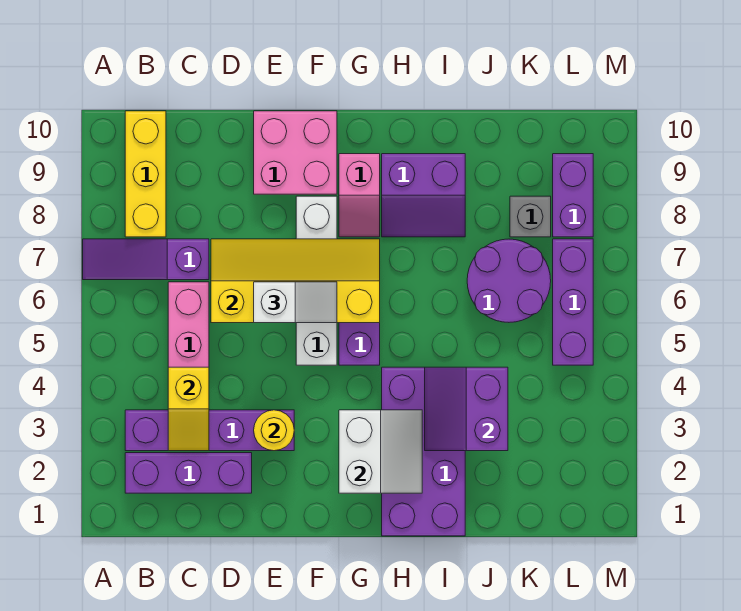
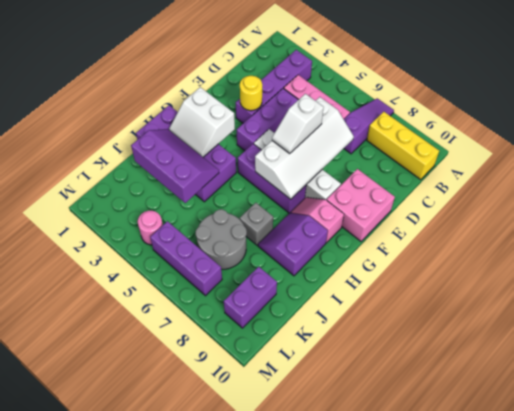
purple brick B2:D2 level 1 -> purple brick D4:F4 level 1
yellow slope C3:C4 level 2 top 4 -> none
yellow slope D6:G7 level 2 top 6 -> white slope D6:G7 level 2 top 6
purple slope I3:J4 level 2 top J -> purple slope I2:J4 level 2 top J
purple round brick J6:K7 level 1 -> grey round brick J6:K7 level 1
grey brick K8 level 1 -> grey brick I7 level 1
none -> pink round brick L4 level 1
purple brick L8:L9 level 1 -> purple brick K9:L9 level 1

